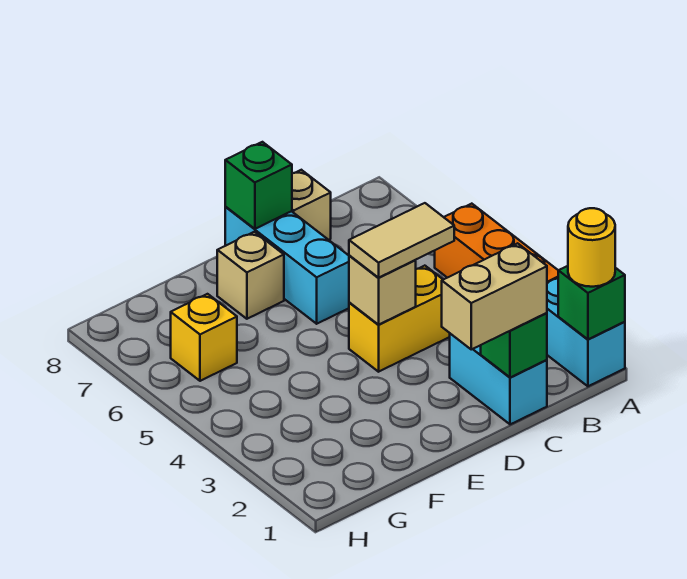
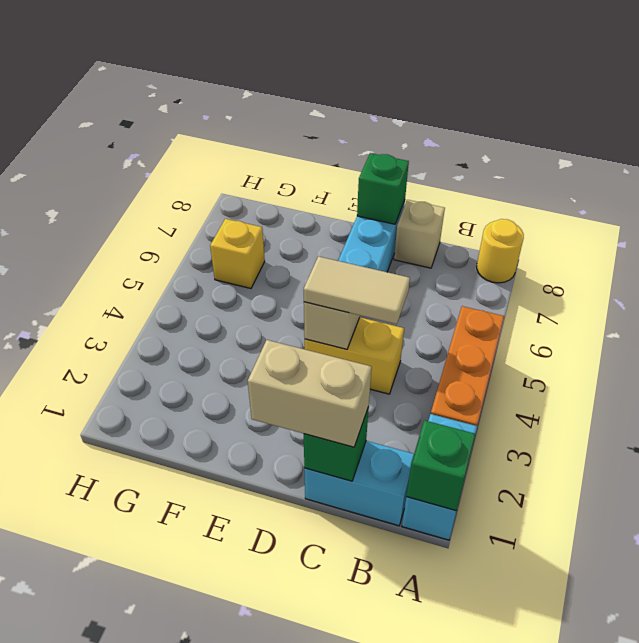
yellow round brick A1 level 3 -> yellow round brick A8 level 1
cyan brick C1:C2 level 1 -> cyan brick B1:C1 level 1
tan brick E7 level 1 -> none

